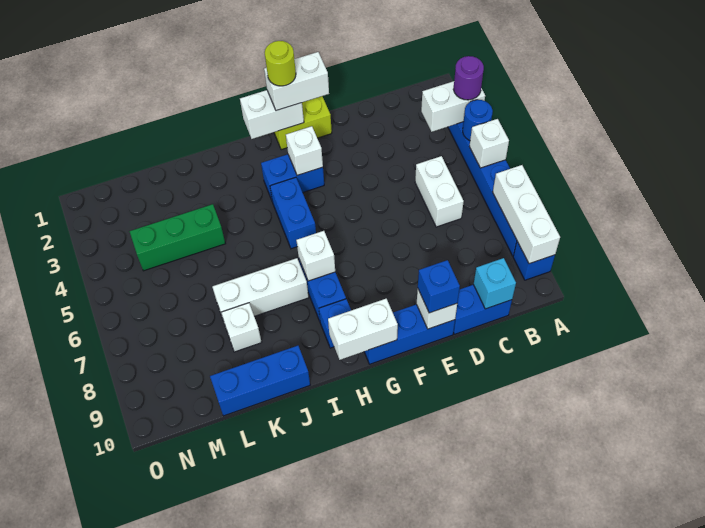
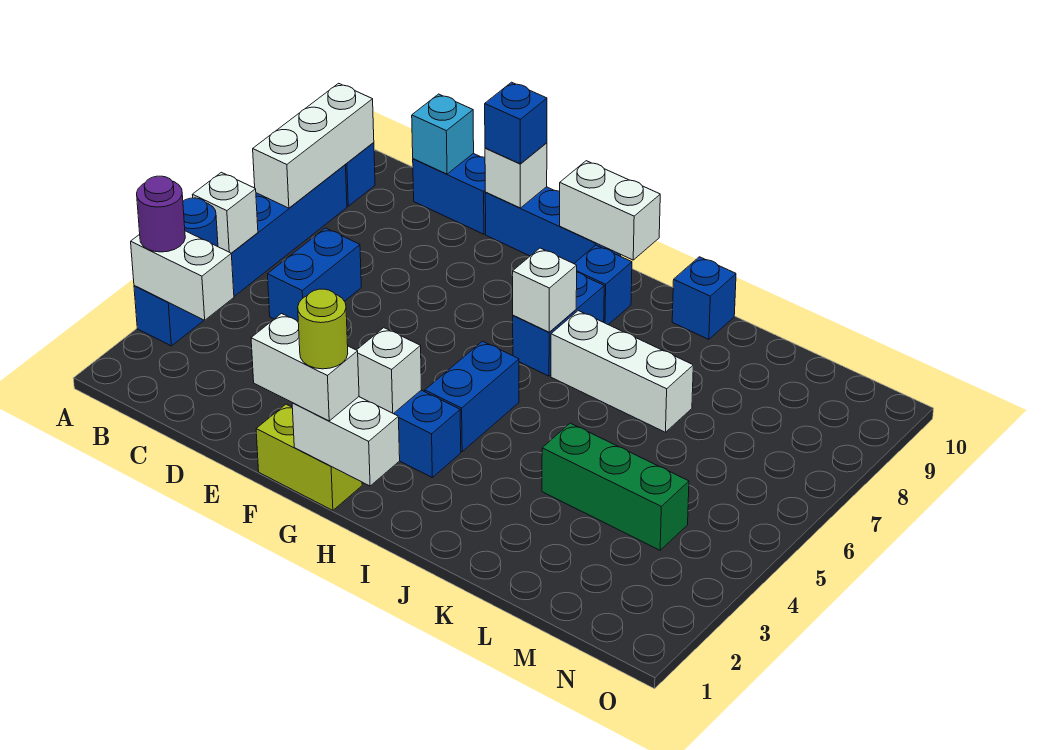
white brick C5:C6 level 1 -> blue brick C5:C6 level 1
blue brick J10:L10 level 1 -> blue brick J10 level 1
white brick K8 level 1 -> none

